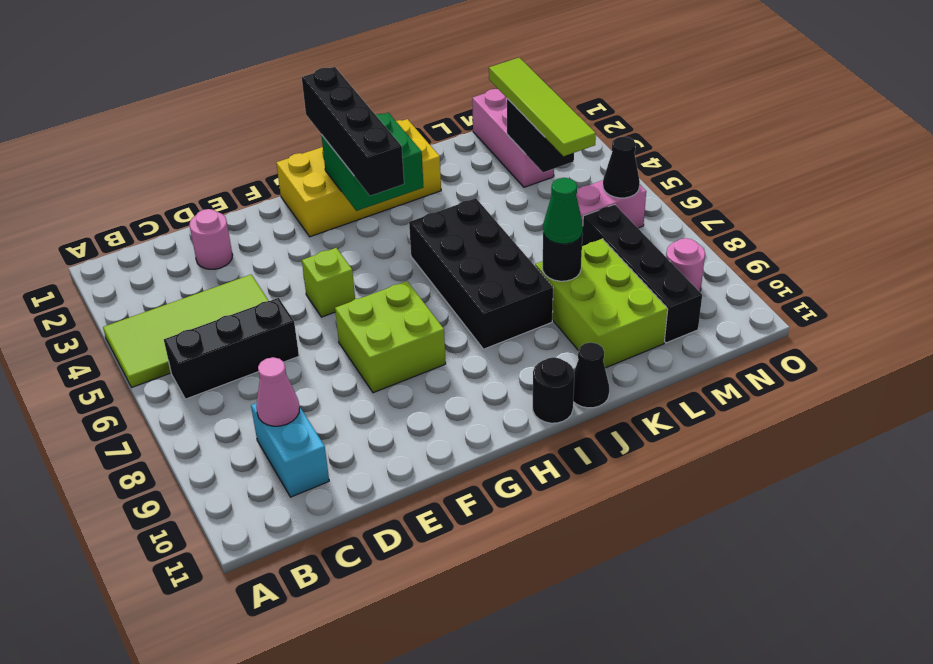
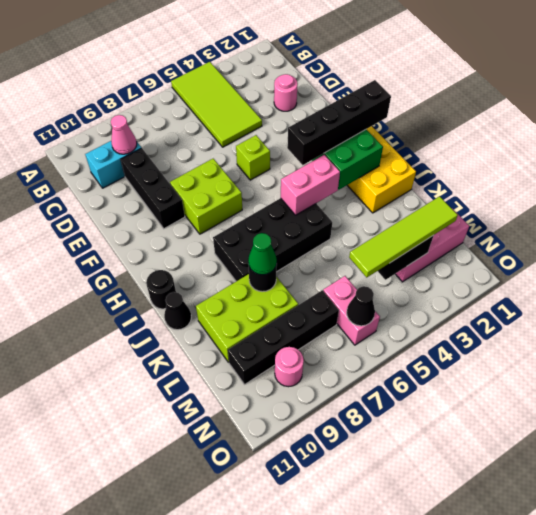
black brick B6:D6 level 1 -> black brick D9:F9 level 1
none -> pink brick I4:I5 level 2

